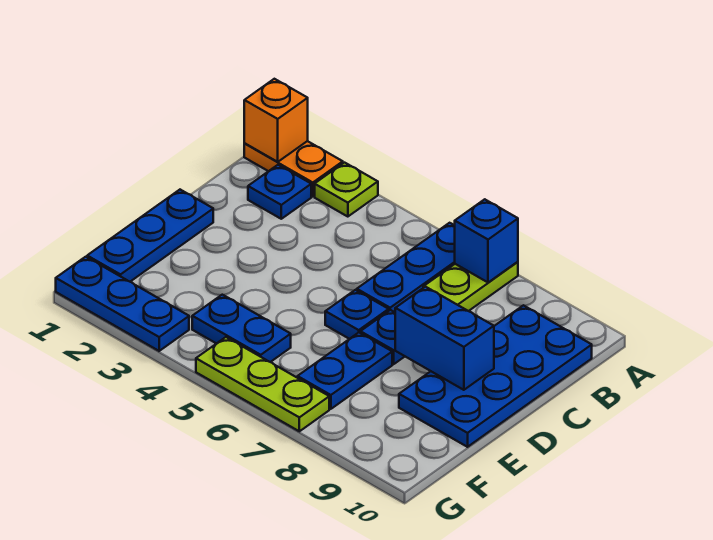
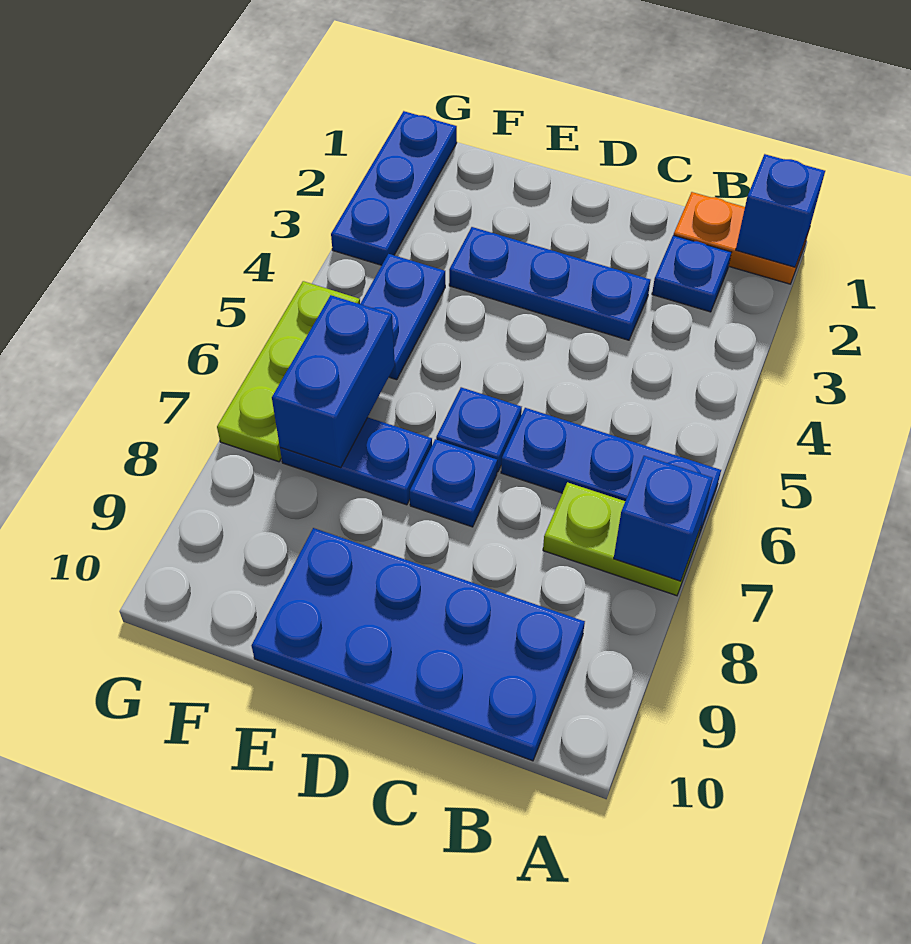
orange plate A1:A2 level 1 -> orange plate A1:B1 level 1
orange brick A1 level 2 -> blue brick A1 level 2
lime plate A3 level 1 -> none
blue plate D1:F1 level 1 -> blue plate C3:E3 level 1
blue brick D8:D9 level 2 -> blue brick F6:F7 level 2

